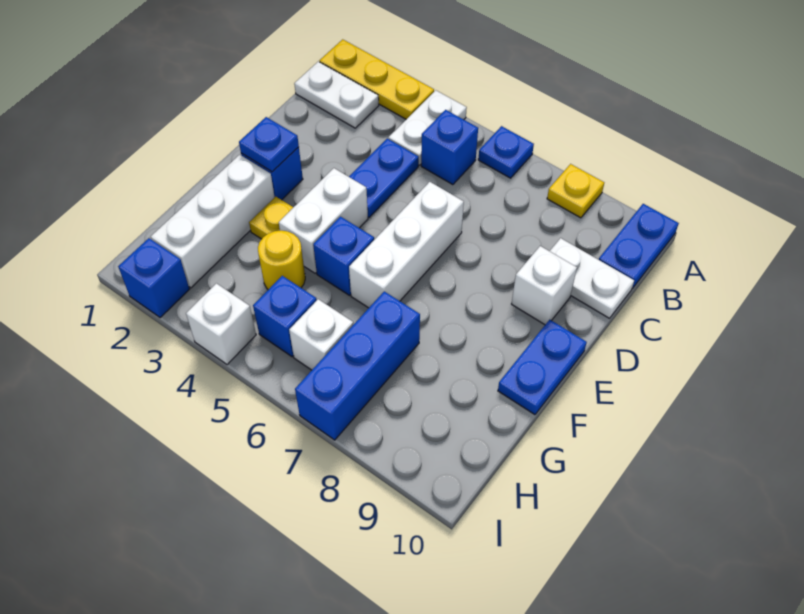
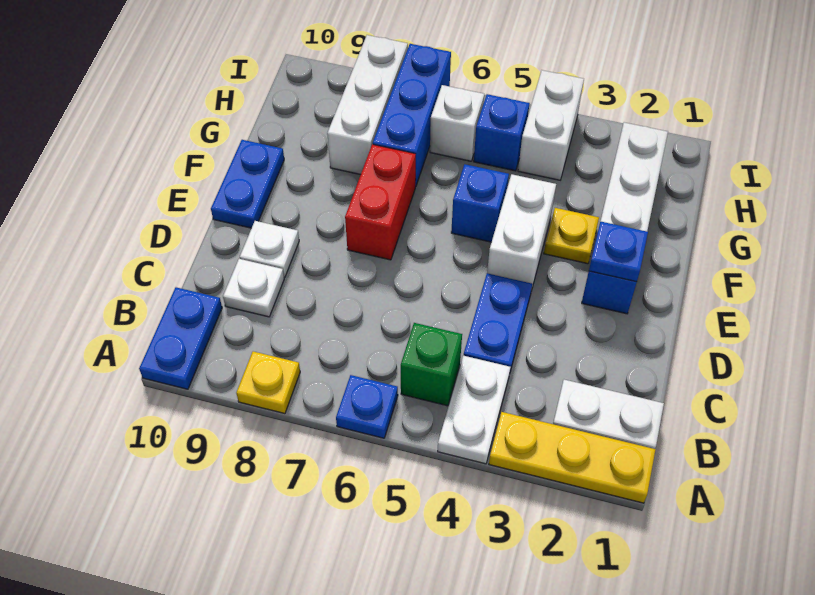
blue brick B5 level 1 -> green brick B5 level 1
white plate C9:C10 level 1 -> white plate C9 level 1
white brick D6:F6 level 1 -> white brick G8:I8 level 1
white brick D9 level 1 -> white plate D9 level 1
none -> red brick E7:F7 level 1
yellow round brick G4 level 1 -> none
blue brick I2 level 1 -> none
white brick I4 level 1 -> white brick H4:I4 level 1

